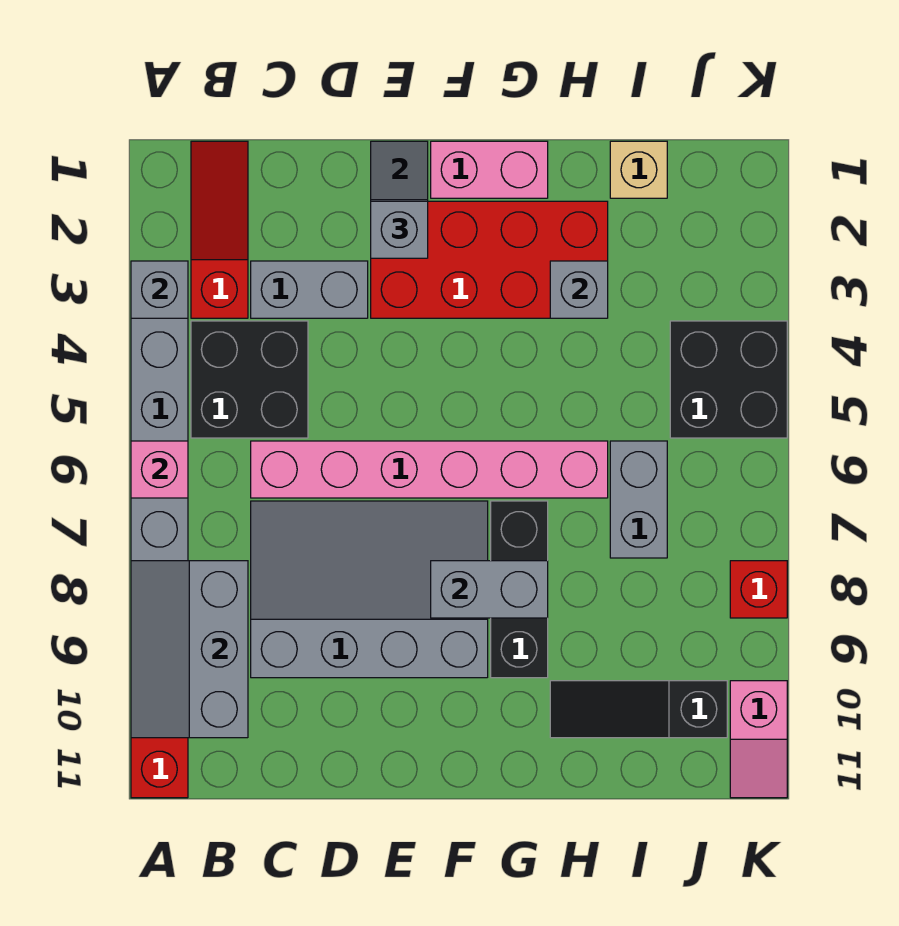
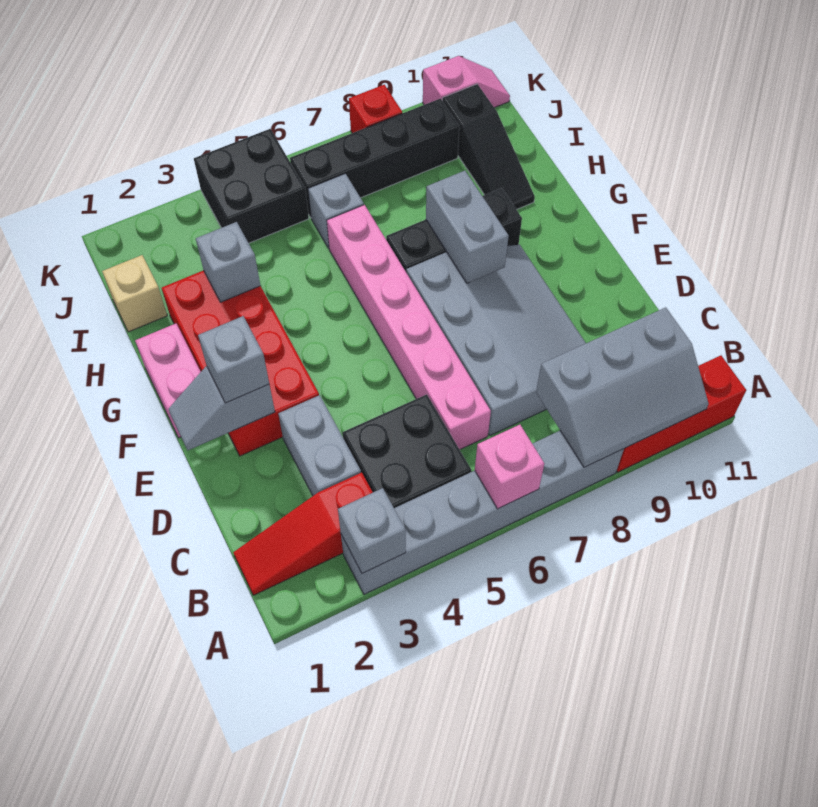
grey slope C7:F9 level 1 top 9 -> grey slope C7:F9 level 1 top 7
grey brick I6:I7 level 1 -> grey brick I6 level 1
none -> black brick J6:J9 level 1

